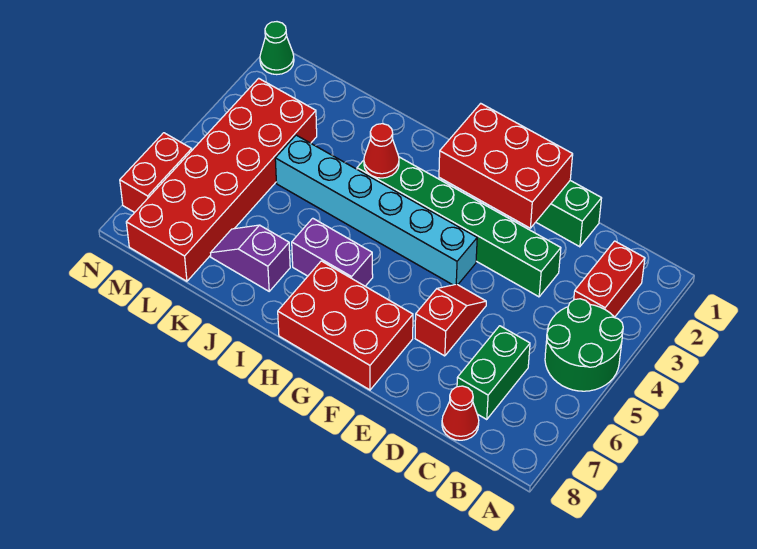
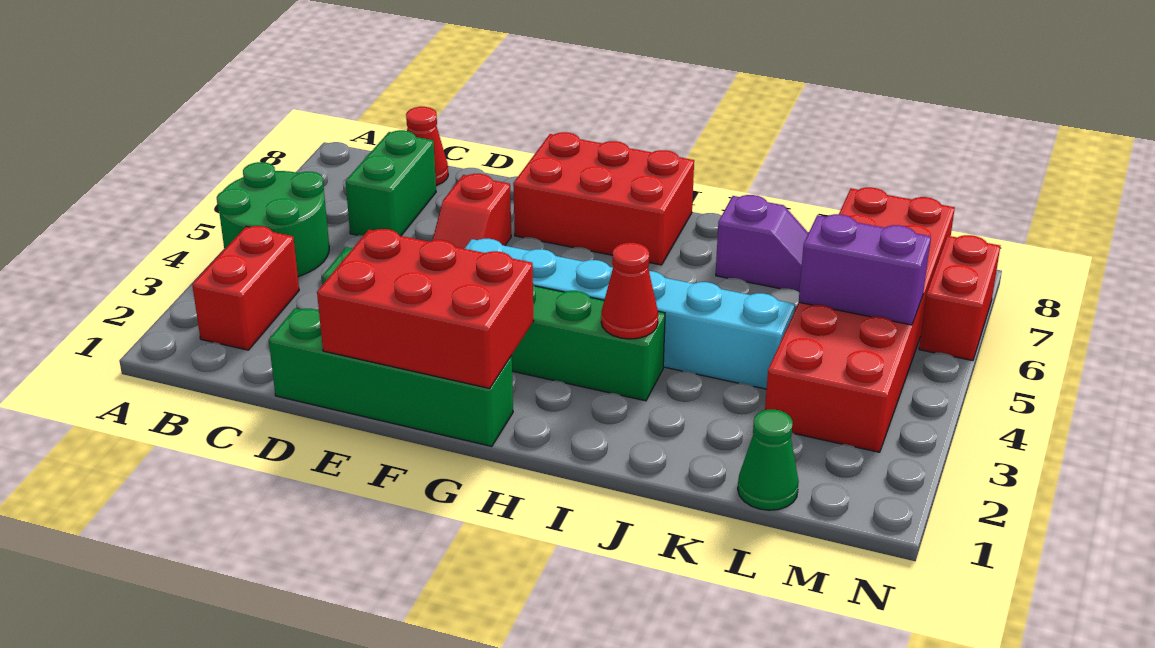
purple brick H6:I6 level 1 -> purple brick L5:M5 level 2
green cone N1 level 1 -> green cone L1 level 1

